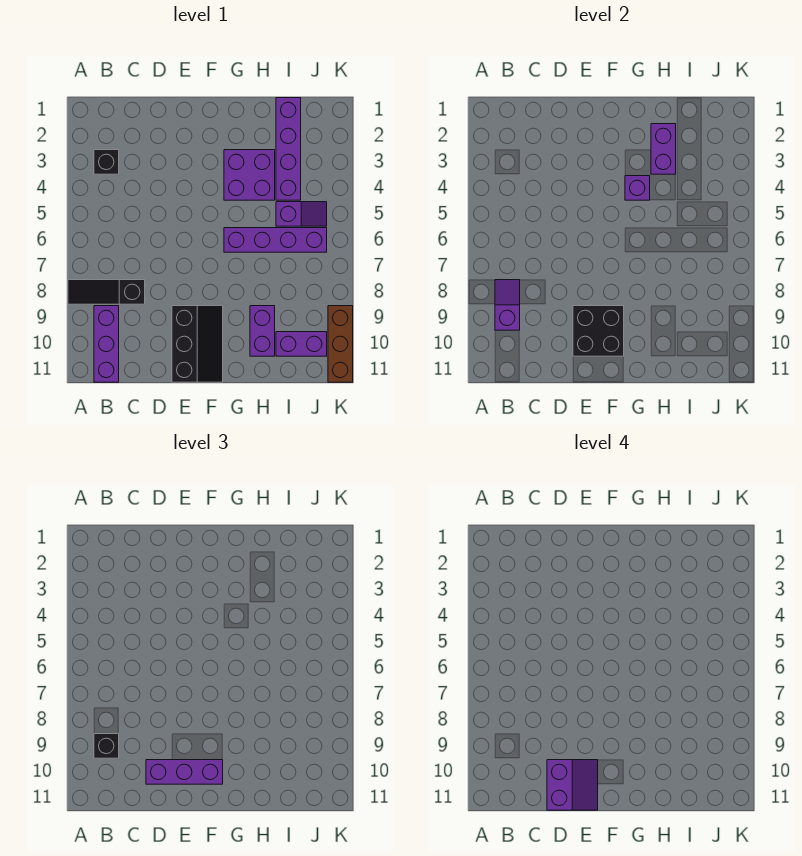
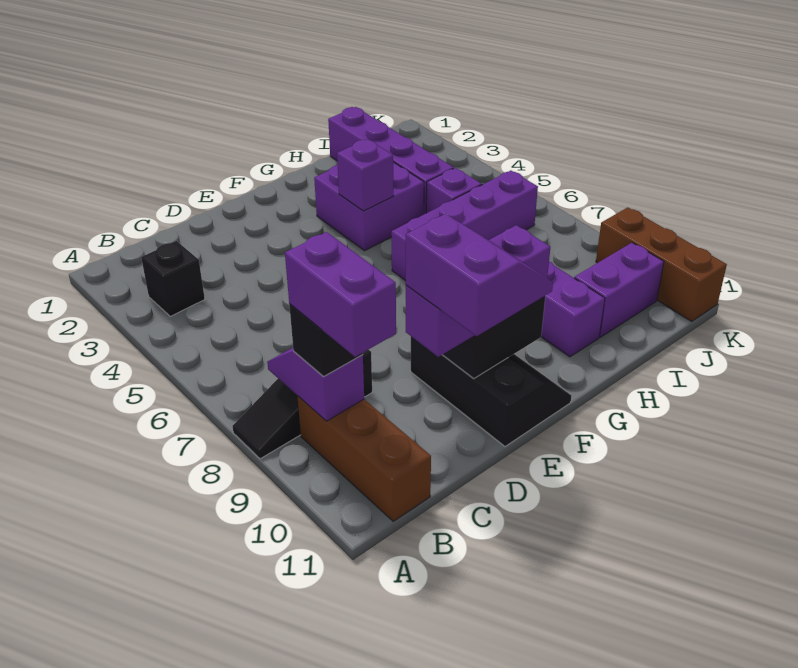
purple brick B9:B11 level 1 -> brown brick B9:B11 level 1
purple brick H2:H3 level 2 -> purple brick B9:B10 level 4

